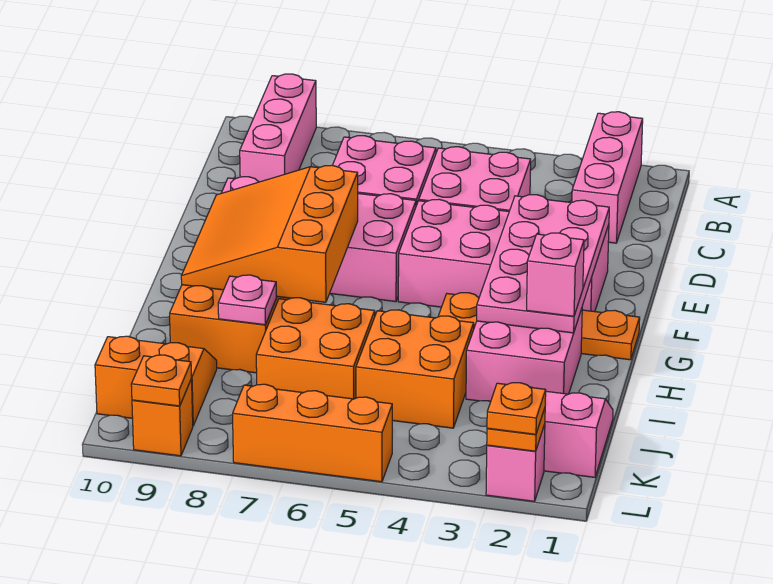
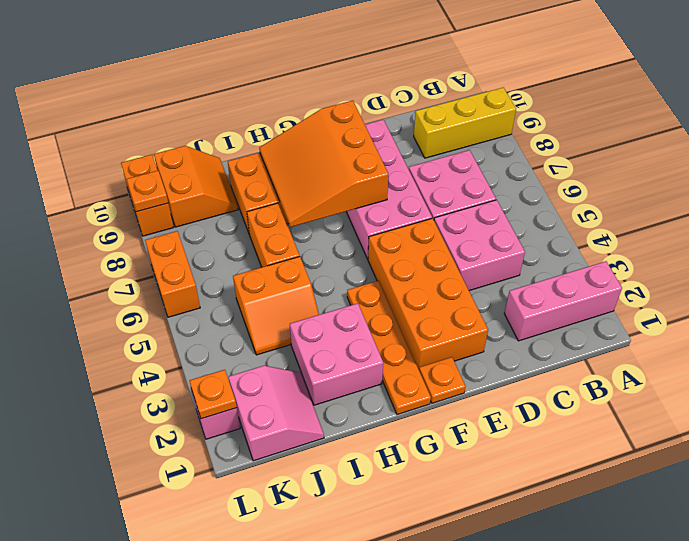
pink brick A9:C9 level 1 -> yellow brick A9:C9 level 1
pink brick E2:F5 level 1 -> orange brick E2:F5 level 1
pink plate E2:H3 level 2 -> none
orange slope F7:H9 level 2 top 7 -> orange slope F7:H9 level 2 top F
pink brick H2 level 3 -> none
orange brick I4:J5 level 1 -> orange slope I4:J5 level 1 top 5
orange brick I6:J7 level 1 -> orange brick I6:I7 level 1
pink plate I8 level 2 -> none
orange plate L2 level 3 -> orange plate F1 level 1
orange brick L5:L7 level 1 -> orange brick L6:L7 level 1
orange brick L9 level 1 -> orange brick L9:L10 level 1

